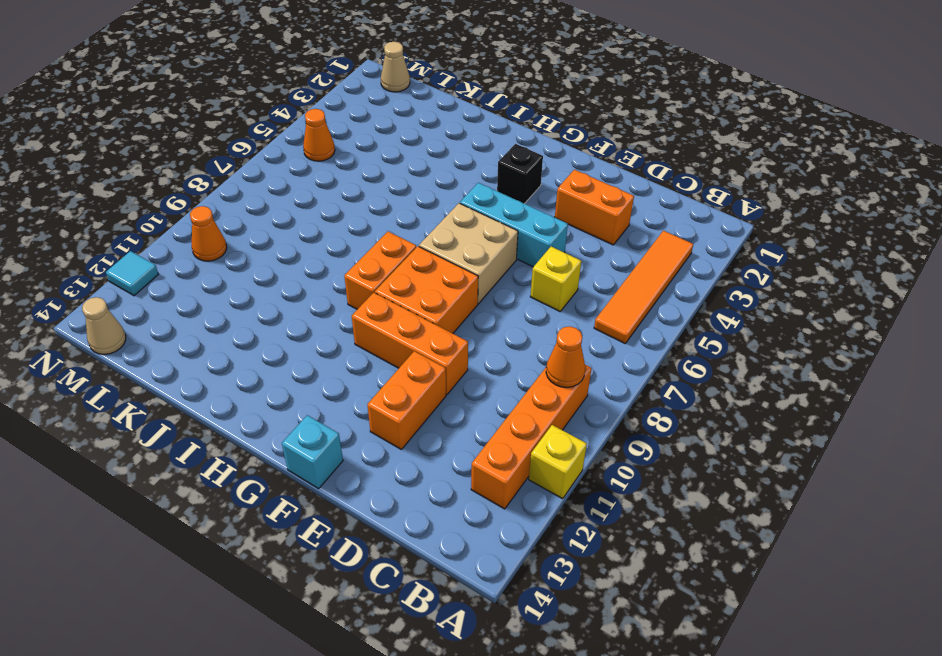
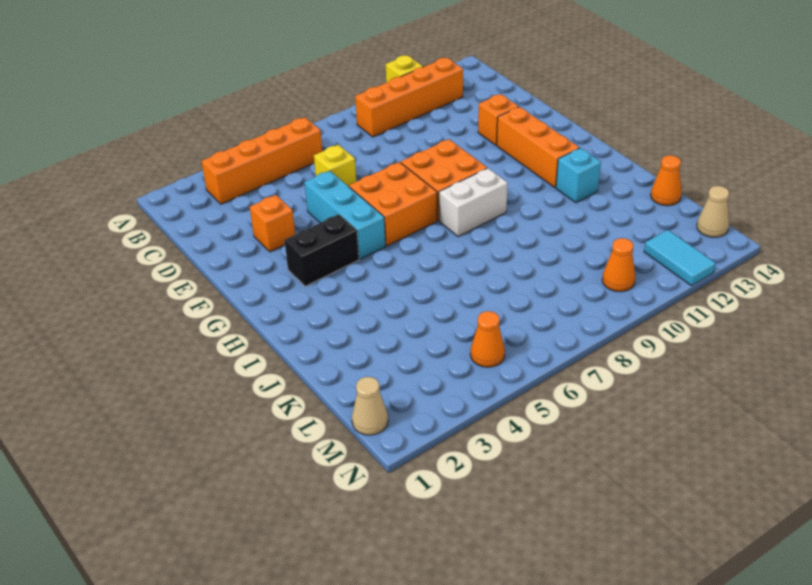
orange tile B3:B6 level 1 -> orange brick B3:B6 level 1
orange cone B9 level 2 -> orange cone K14 level 1
orange brick D3:E3 level 1 -> orange brick E3 level 1
orange brick E10:G10 level 1 -> orange brick F12:H12 level 1
orange brick E11:E12 level 1 -> orange brick E12 level 1
tan brick F6:G7 level 1 -> orange brick F6:G7 level 1
cyan brick F14 level 1 -> cyan brick I12 level 1
black brick G3 level 1 -> black brick G3:G4 level 1
orange brick H8:H9 level 1 -> white brick H8:H9 level 1
cyan tile N12 level 1 -> cyan tile M12:N12 level 1

